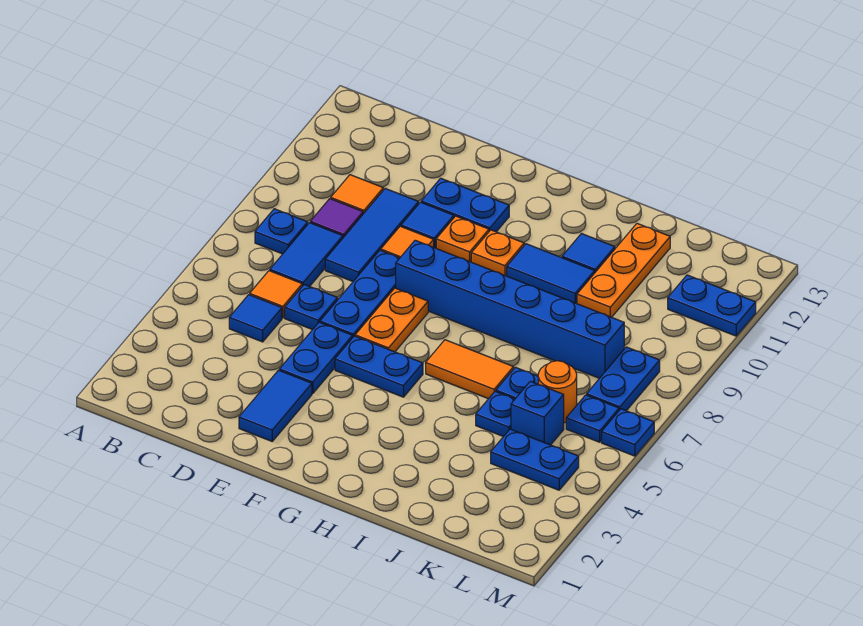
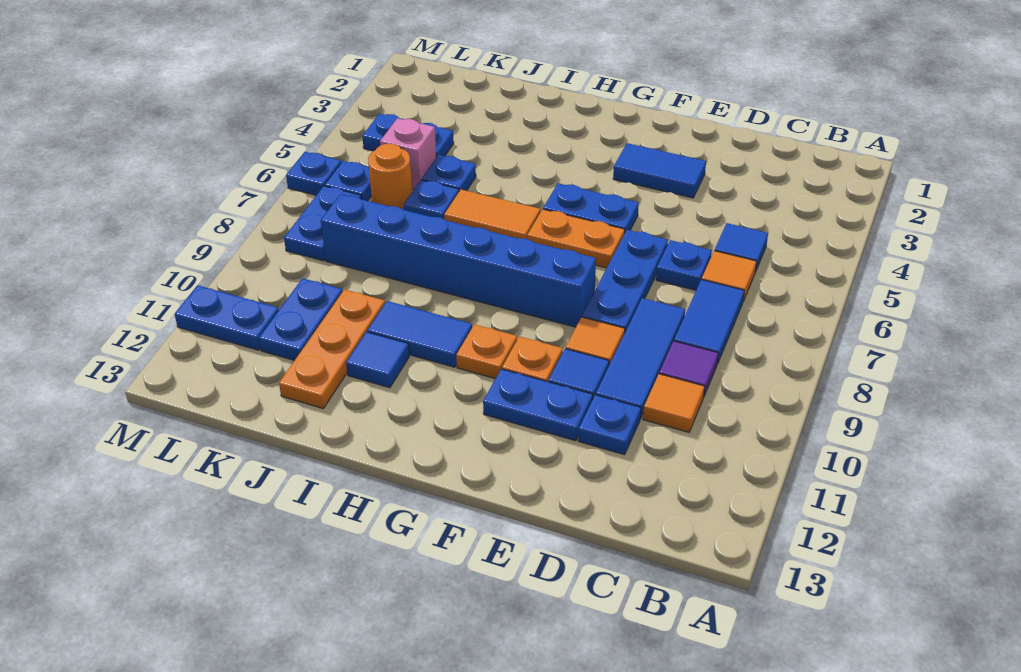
blue plate B8 level 1 -> blue plate D11 level 1
blue tile E2:E3 level 1 -> blue tile E3:F3 level 1
blue plate E4:E5 level 1 -> blue plate K10:K11 level 1
orange plate F6:F7 level 1 -> orange plate F6:G6 level 1
blue brick K5 level 1 -> pink brick K5 level 1

